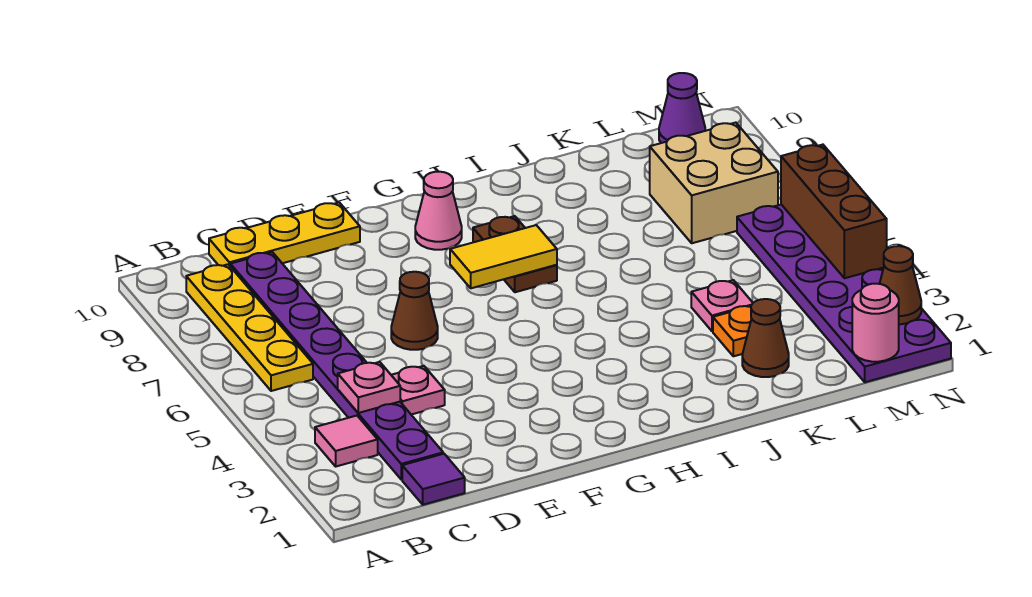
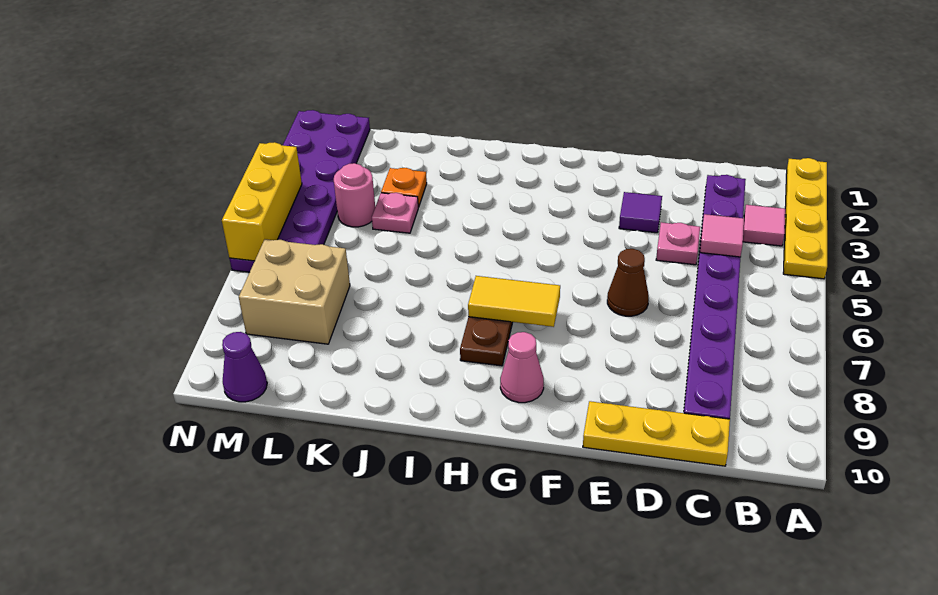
yellow plate B6:B9 level 1 -> yellow plate A1:A4 level 1
purple tile C1 level 1 -> purple tile E3 level 1
pink plate C4 level 2 -> pink tile C4 level 2
brown cone K2 level 1 -> none
pink round brick M1 level 2 -> pink round brick L4 level 1
brown cone N2 level 2 -> none
brown brick N4:N6 level 2 -> yellow brick N4:N6 level 2

